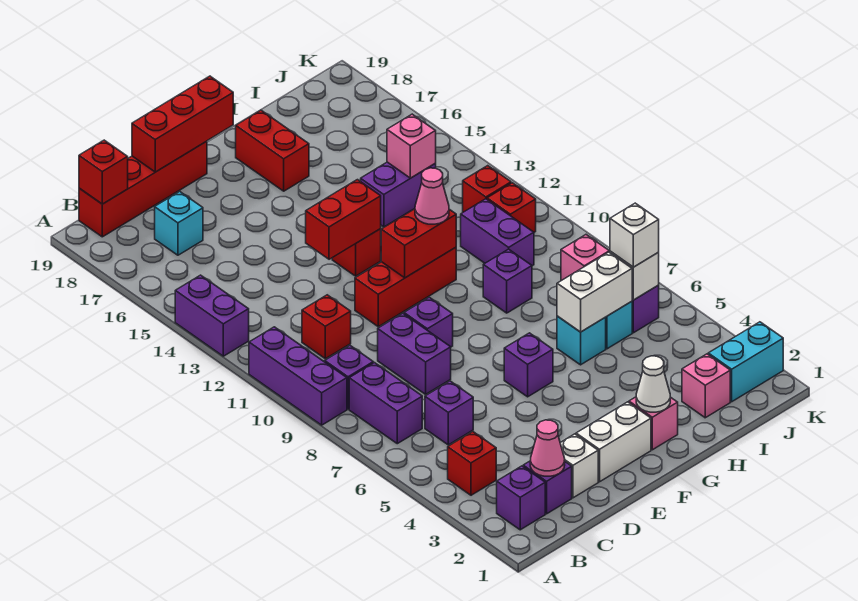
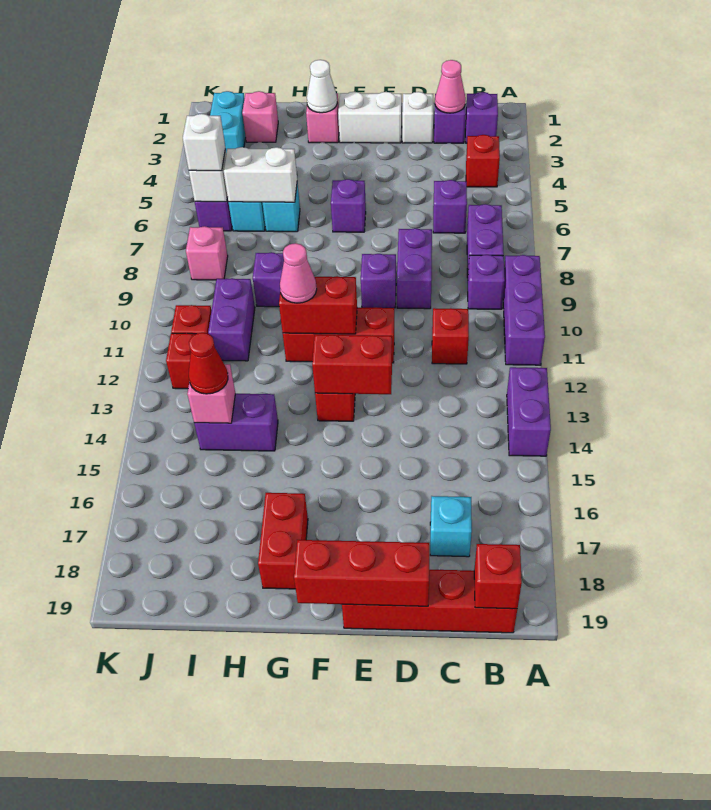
none -> red cone I14 level 3
cyan brick J2:K2 level 1 -> cyan brick J2:J3 level 1

